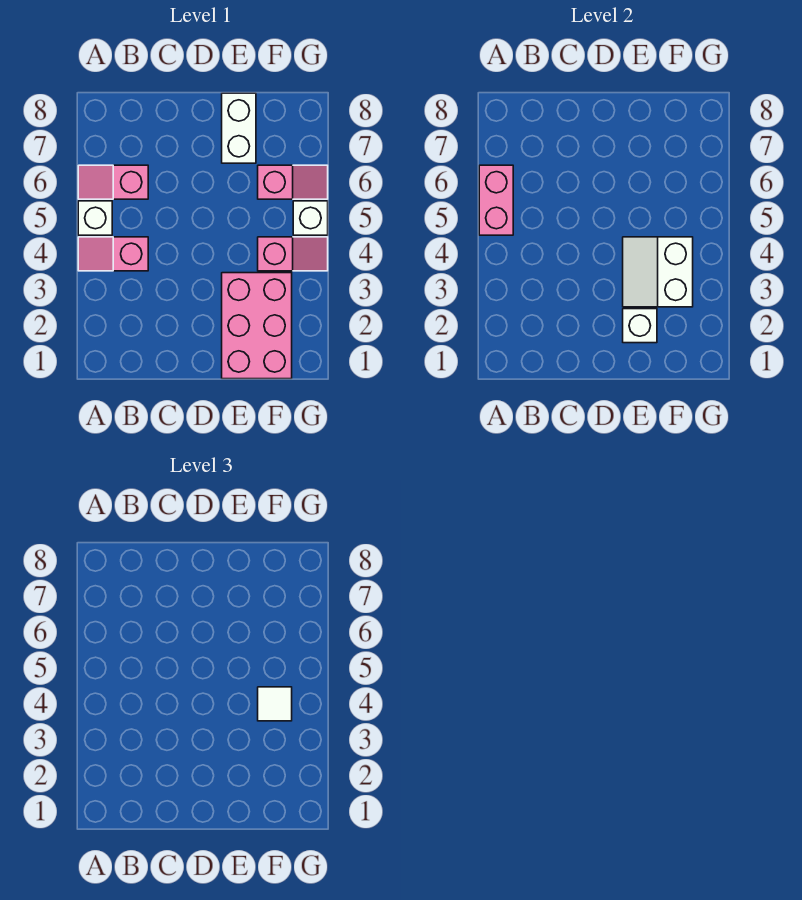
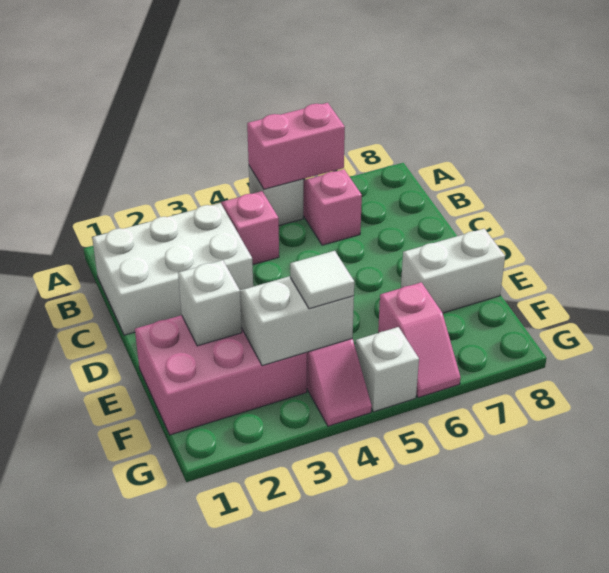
none -> white brick B1:C3 level 1

